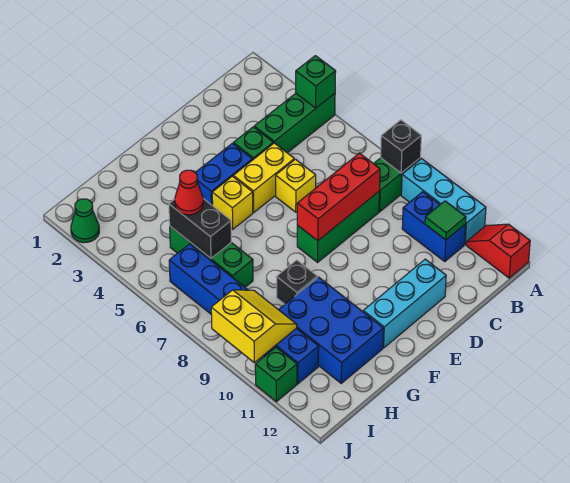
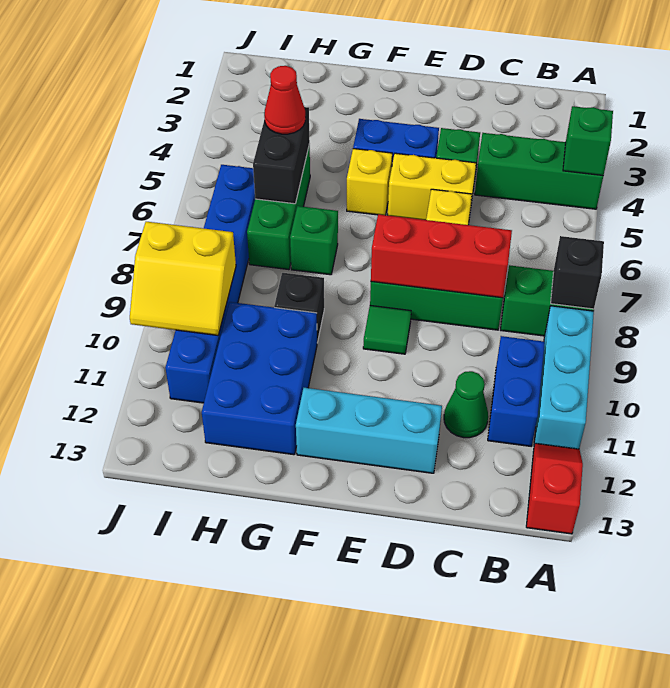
green tile B11 level 2 -> green tile E9 level 1
yellow slope I9:J10 level 2 top J -> yellow slope I9:J10 level 2 top 9
green cone J2 level 1 -> green cone C11 level 1
green brick J11 level 1 -> green brick G7 level 1

